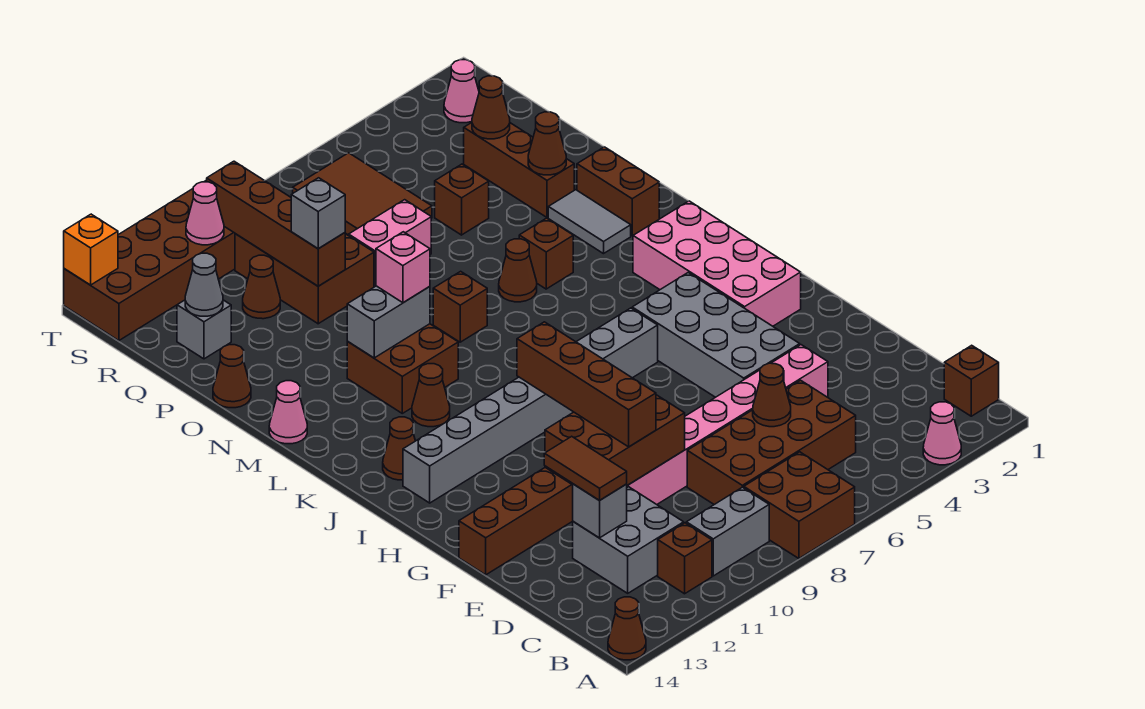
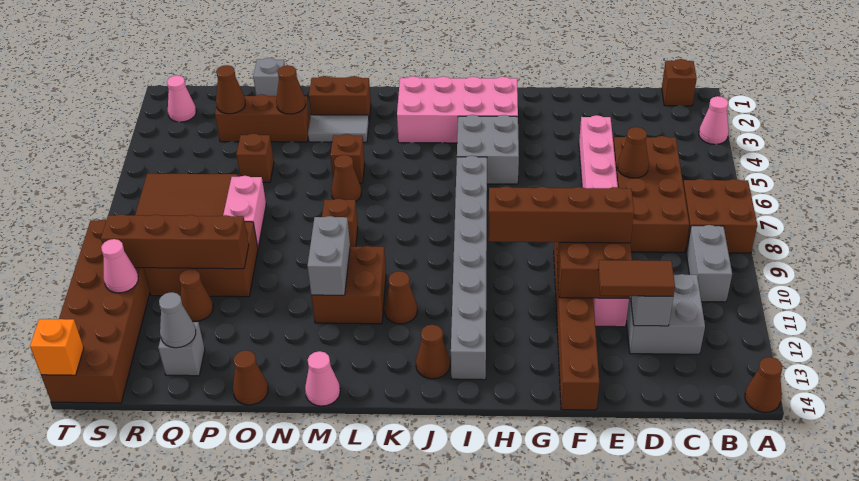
brown brick B11 level 1 -> none
grey brick F4:I5 level 1 -> grey brick H4:I5 level 1
pink brick M10 level 3 -> none
grey brick P10 level 3 -> grey brick P1 level 1

